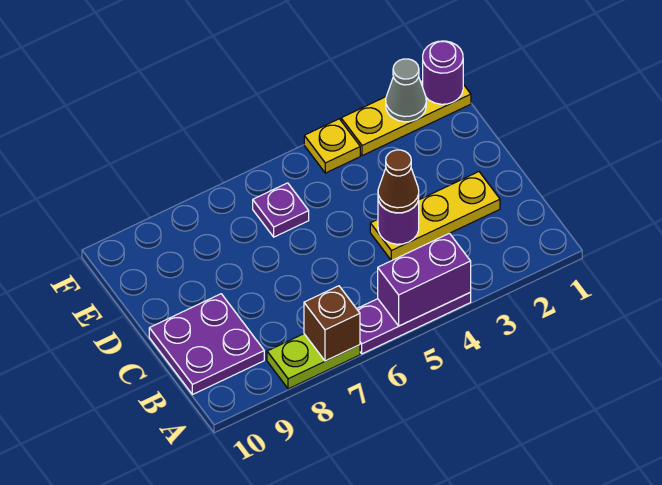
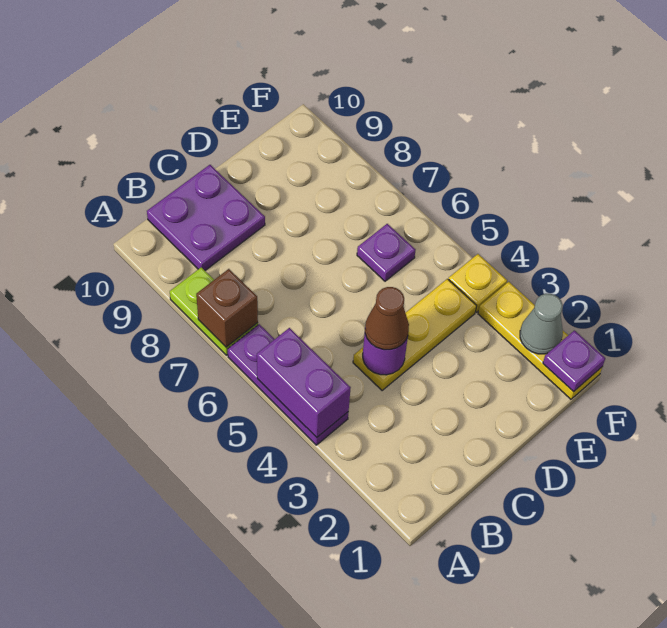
yellow plate C2:C4 level 1 -> yellow plate C4:E4 level 1
purple round brick F1 level 2 -> purple plate F1 level 2

